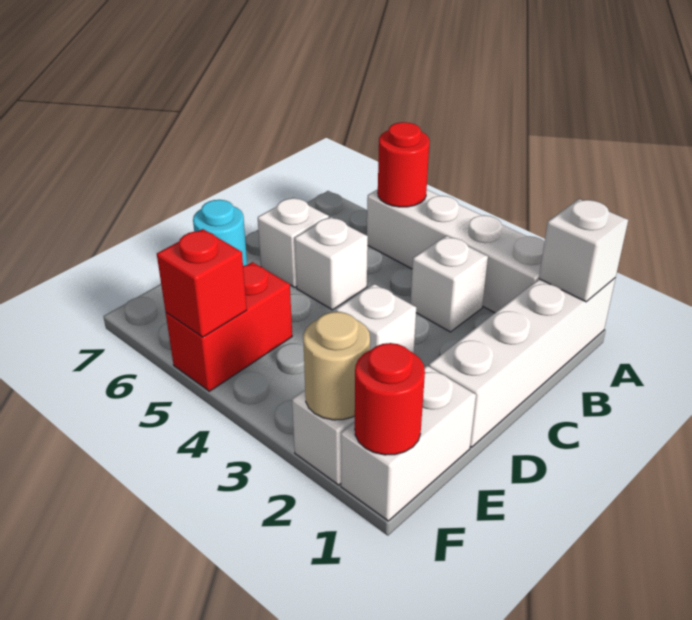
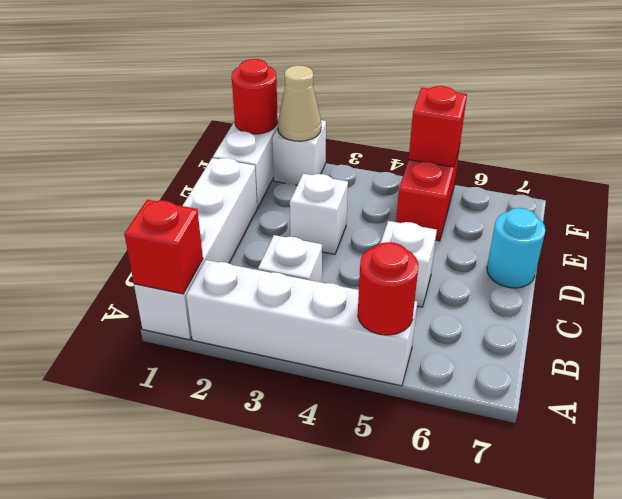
white brick A1 level 2 -> red brick A1 level 2
white brick C6 level 1 -> none
tan round brick F2 level 2 -> tan cone F2 level 2

